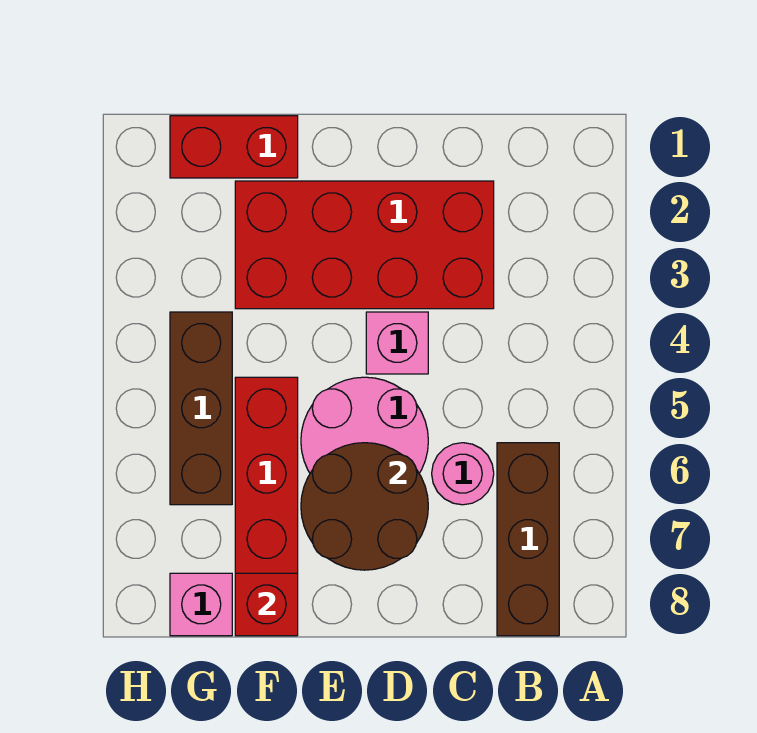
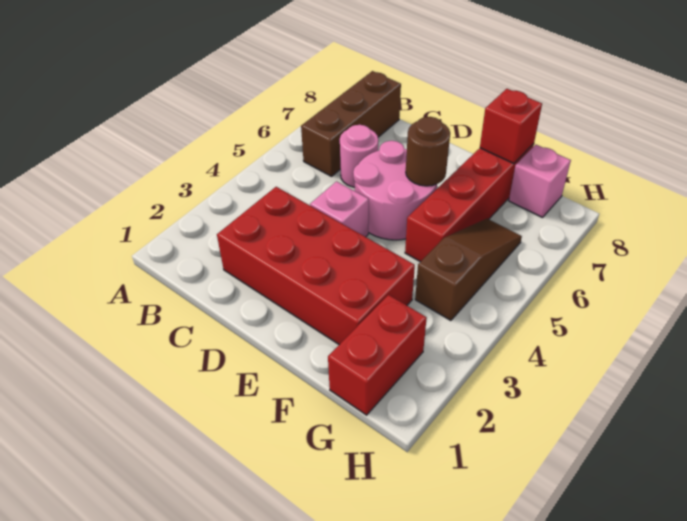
brown round brick D6:E7 level 2 -> brown round brick E6 level 2
red brick F1:G1 level 1 -> red brick G1:G2 level 1
brown brick G4:G6 level 1 -> brown slope G4:G6 level 1 top 4

